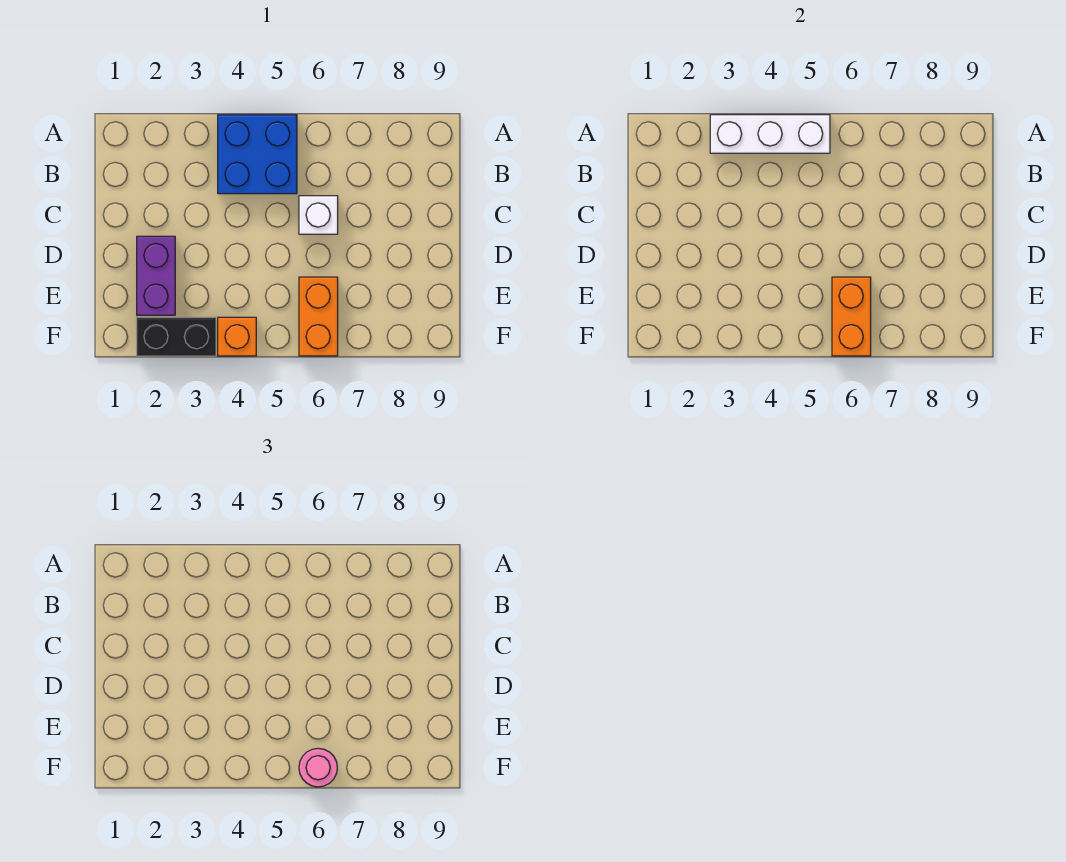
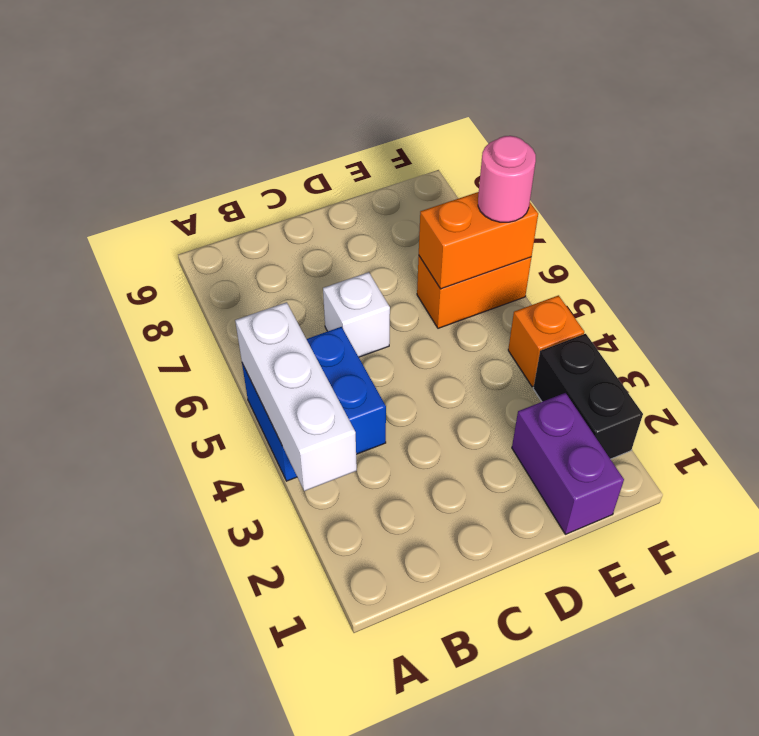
purple brick D2:E2 level 1 -> purple brick E1:E2 level 1

